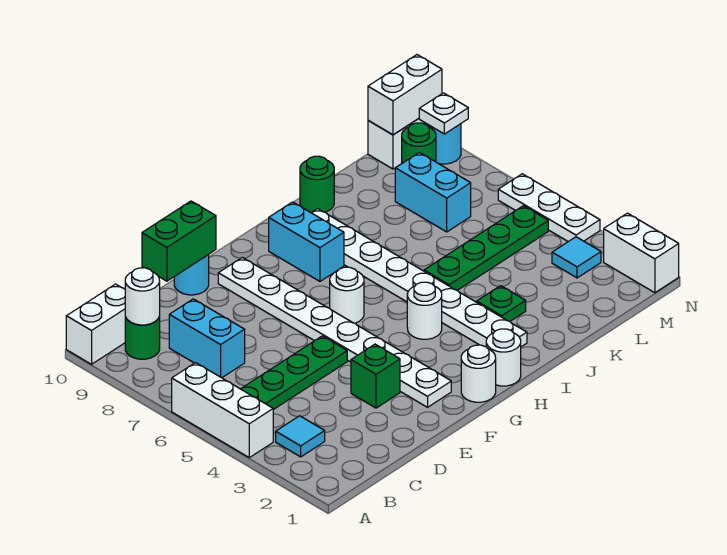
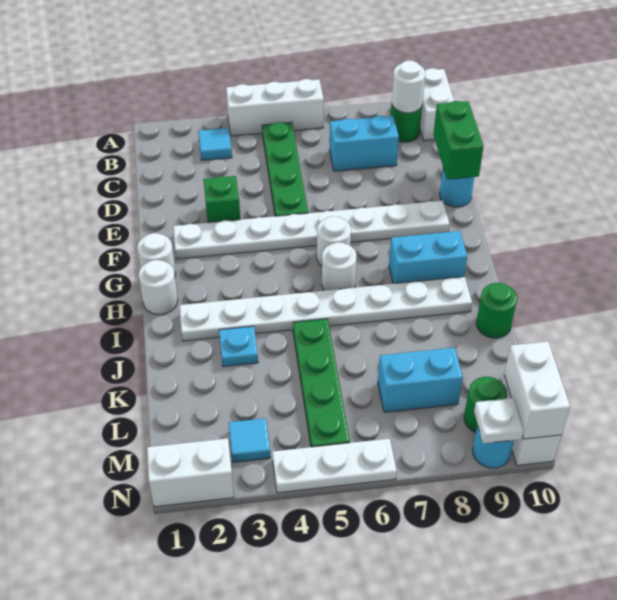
white round brick H4 level 1 -> white round brick H6 level 1
green plate J3 level 1 -> cyan plate J3 level 1

